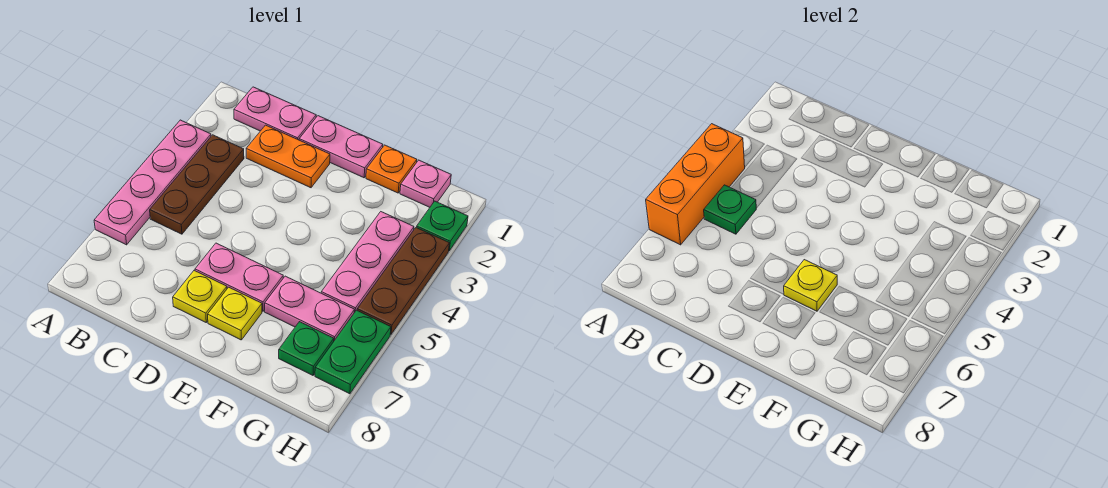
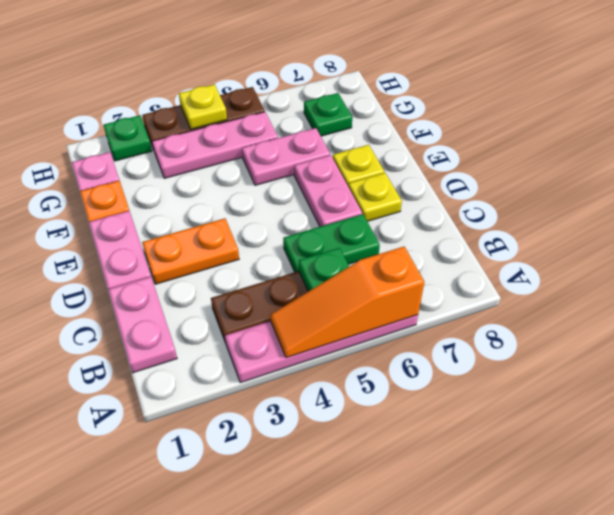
orange brick A4:A6 level 2 -> orange slope A4:A6 level 2 top 6
orange plate C2:D2 level 1 -> orange plate D2:D3 level 1
yellow plate E6 level 2 -> yellow plate H4 level 2
pink plate F6:G6 level 1 -> pink plate F5:F6 level 1
green plate H6:H7 level 1 -> green plate C5:C6 level 1

